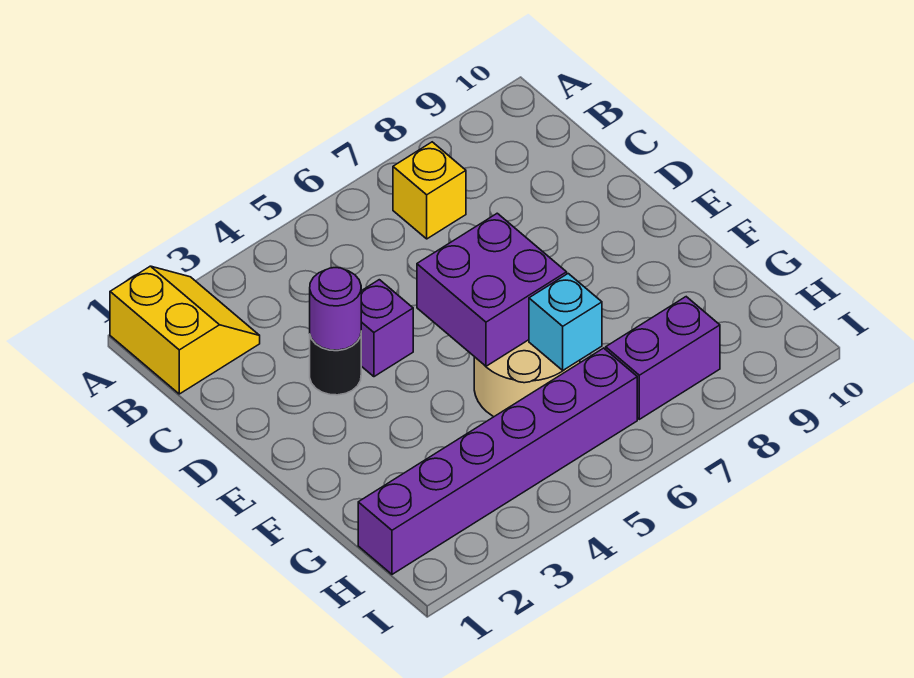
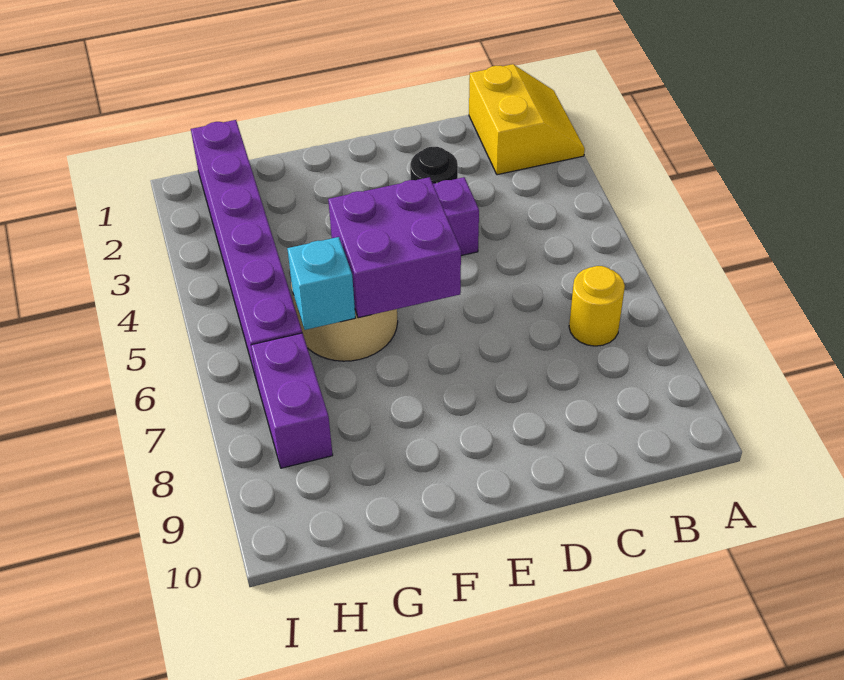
yellow slope A1:B2 level 1 top 1 -> yellow slope A1:B2 level 1 top B
yellow brick B7 level 1 -> yellow round brick B7 level 1
purple round brick D3 level 2 -> none

